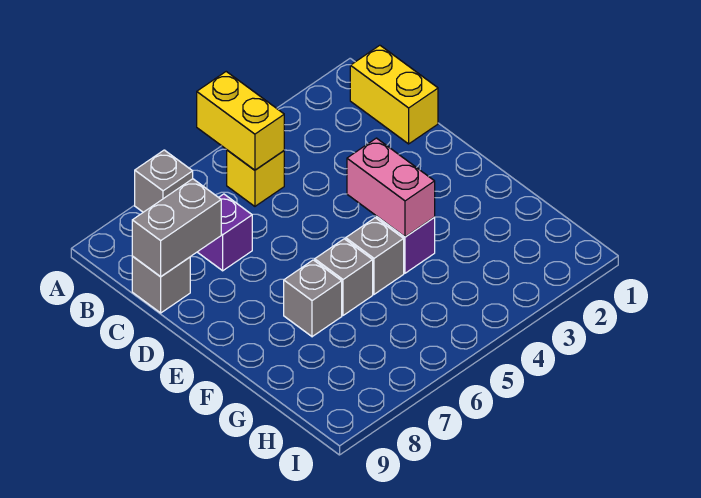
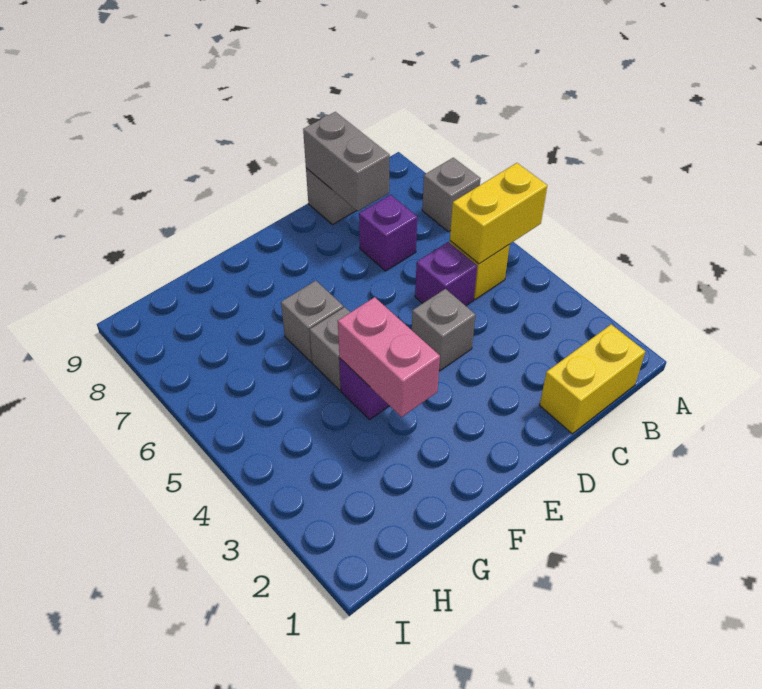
none -> purple brick C5 level 1
pink brick E4:F4 level 2 -> pink brick F3:F4 level 2
grey brick F7 level 1 -> grey brick D4 level 1

